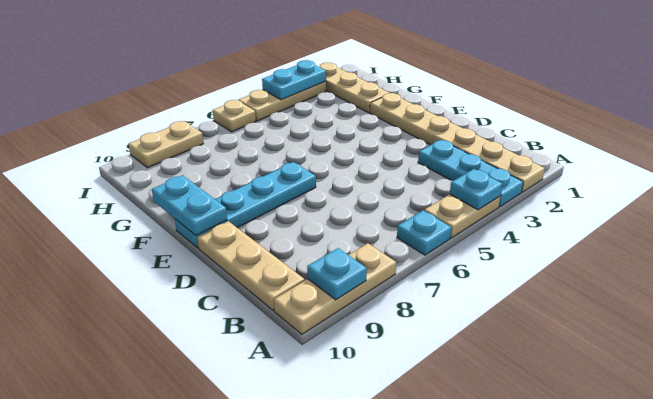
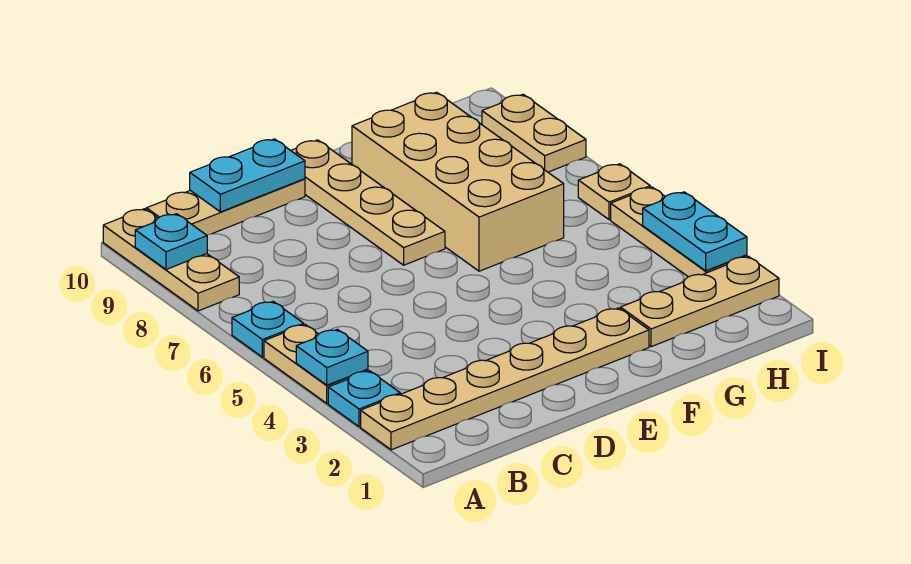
cyan plate A3:C3 level 1 -> cyan plate A3 level 1
cyan plate E7:E10 level 1 -> tan plate E7:E10 level 1
cyan plate E10:F10 level 2 -> cyan plate C10:D10 level 2
none -> tan brick F6:G9 level 1

